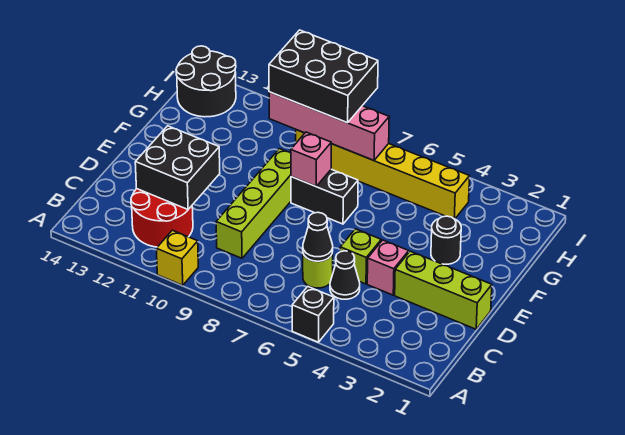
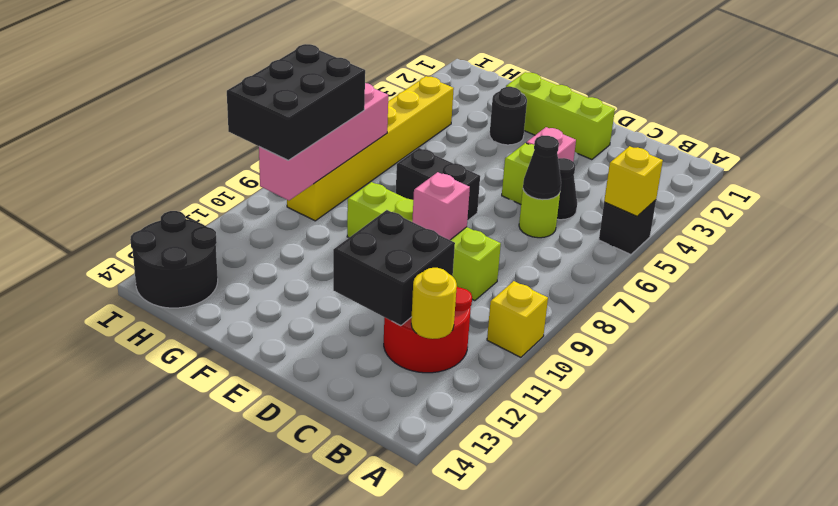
none -> yellow brick A5 level 2
none -> yellow round brick B12 level 2
lime brick D1:D3 level 1 -> lime brick D2:F2 level 1
black brick F7:F8 level 1 -> black brick E7:F7 level 1
pink brick F8 level 2 -> pink brick D9 level 2

